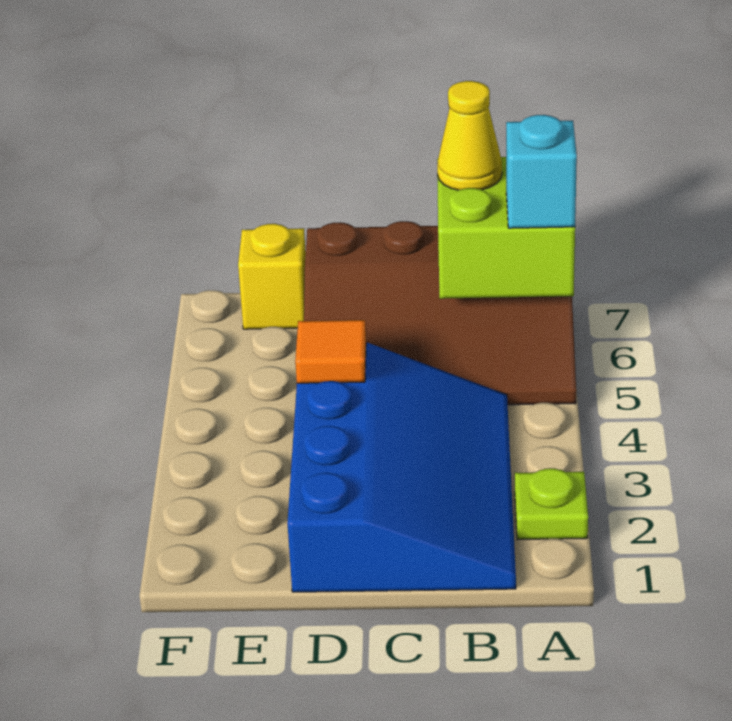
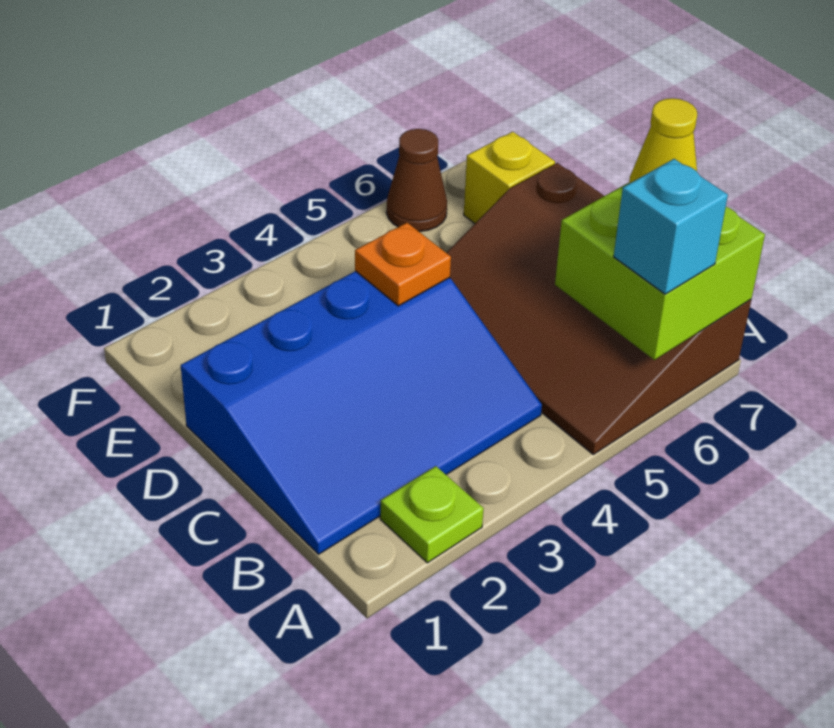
orange tile D4 level 2 -> orange plate D4 level 2
none -> brown cone F6 level 1

